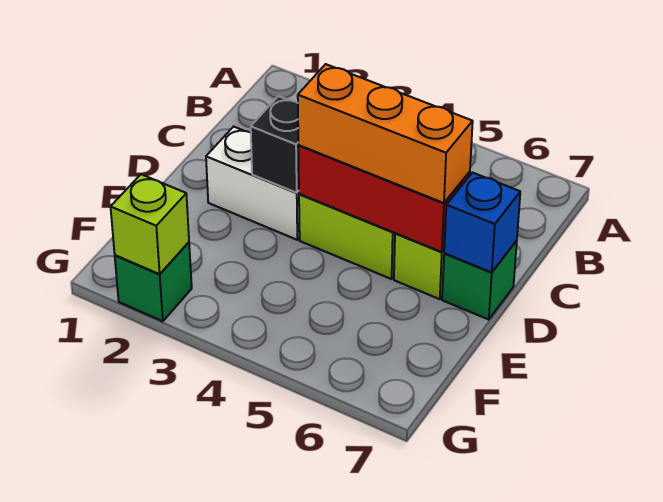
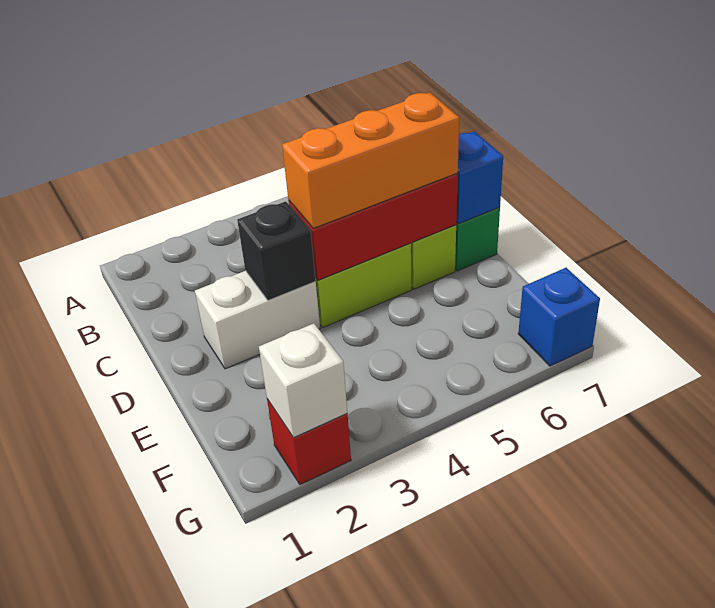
green brick G2 level 1 -> red brick G2 level 1
lime brick G2 level 2 -> white brick G2 level 2
none -> blue brick G7 level 1

